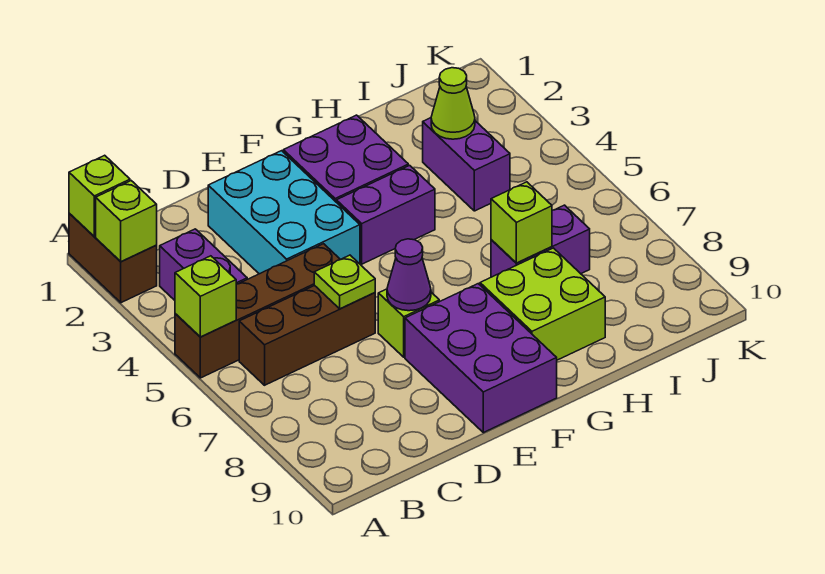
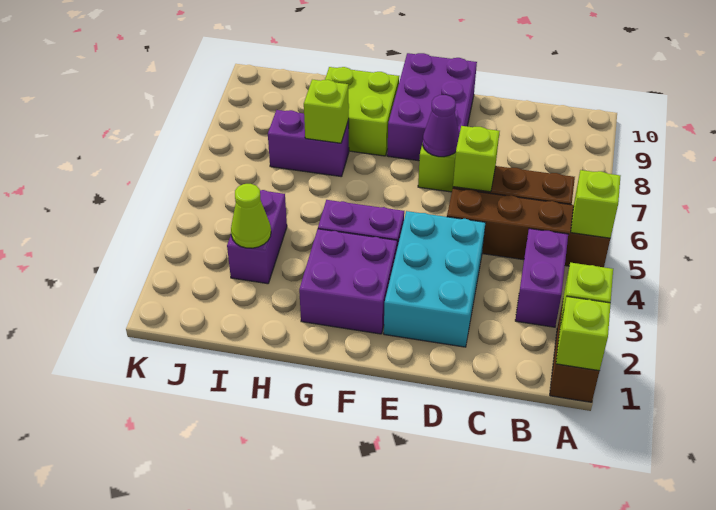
lime plate D6 level 2 -> lime brick D6 level 2

